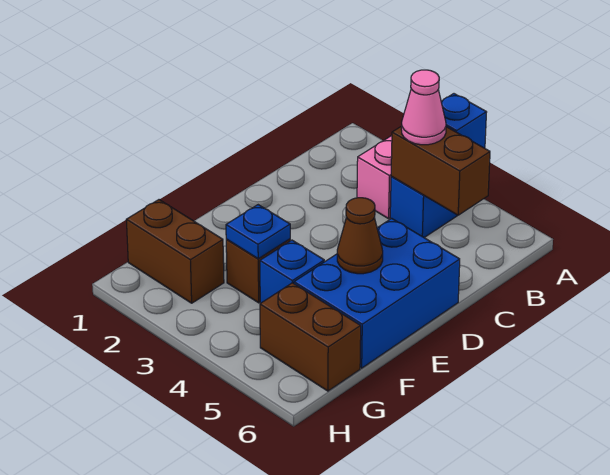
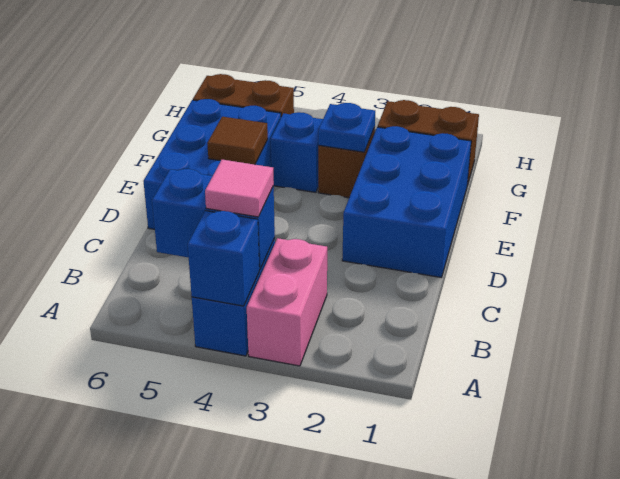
brown brick B4:B5 level 2 -> blue brick B4:B5 level 2
pink cone B4 level 3 -> pink tile B4 level 3
none -> blue brick D1:F2 level 1
brown cone E5 level 2 -> brown tile E5 level 2

